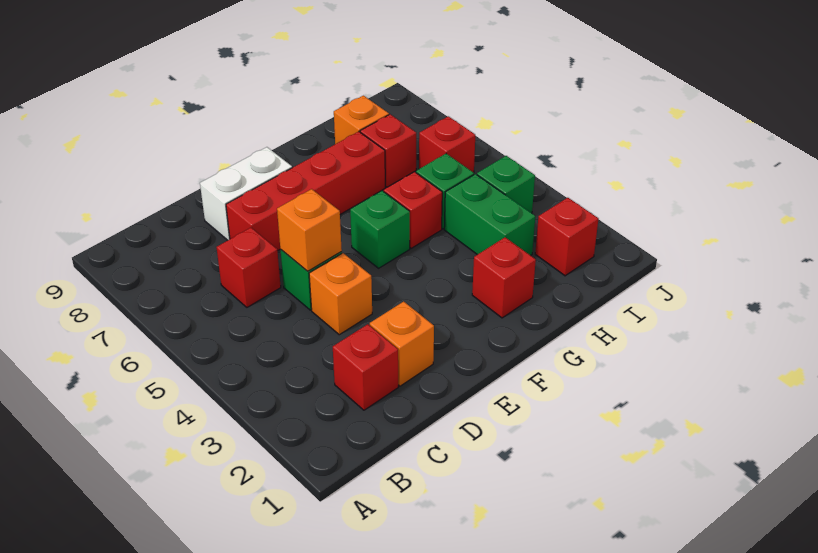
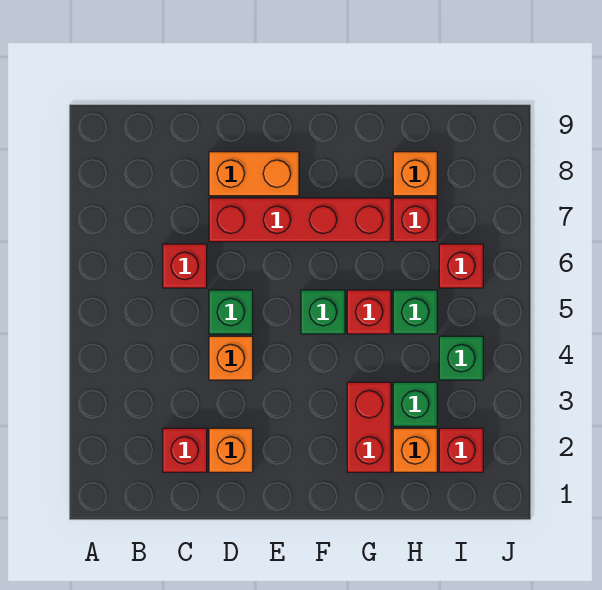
orange brick D5 level 2 -> orange brick H2 level 1
white brick D8:E8 level 1 -> orange brick D8:E8 level 1
red brick G2 level 1 -> red brick G2:G3 level 1
green brick H3:H4 level 1 -> green brick H3 level 1

